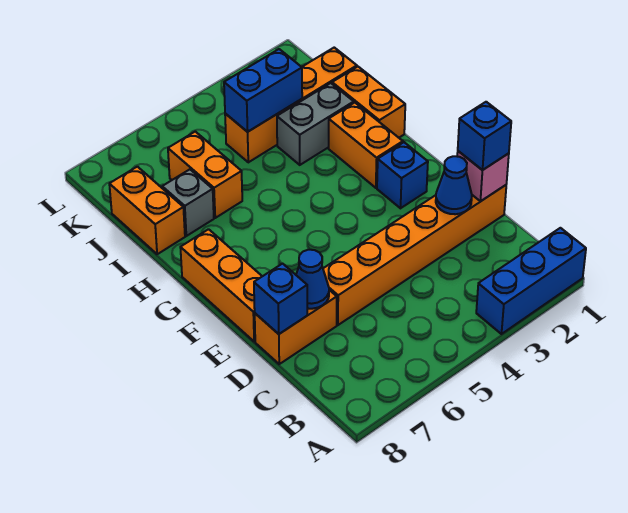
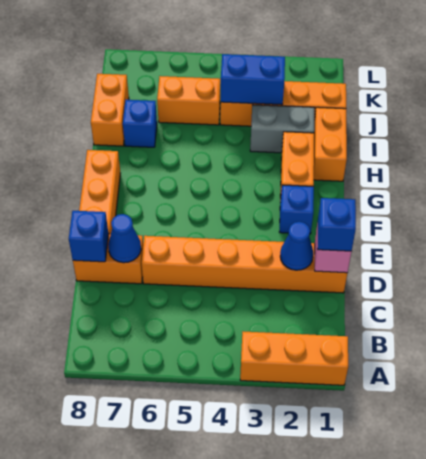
blue brick A1:A3 level 1 -> orange brick A1:A3 level 1
orange brick I6:J6 level 1 -> orange brick J5:J6 level 1
grey brick I7 level 1 -> blue brick I7 level 1

